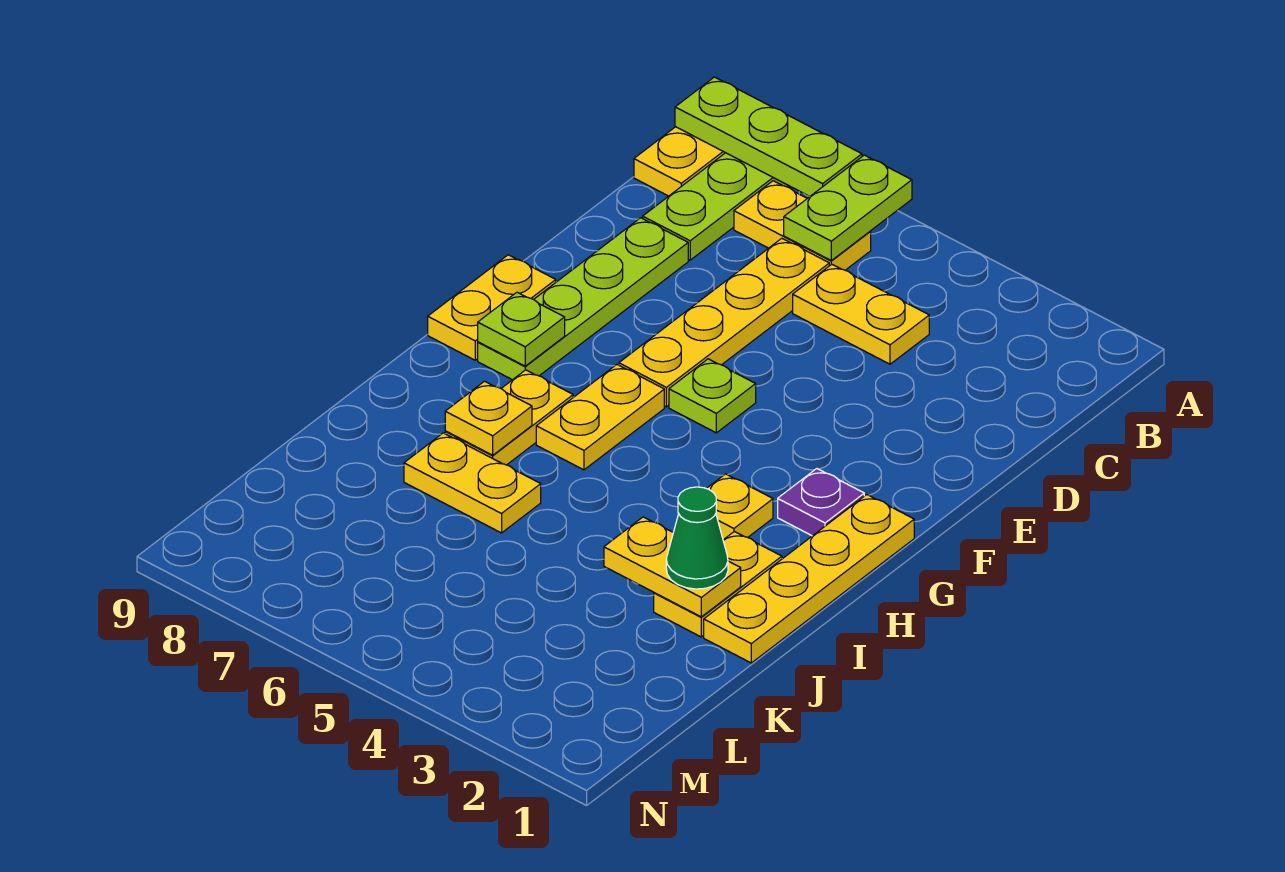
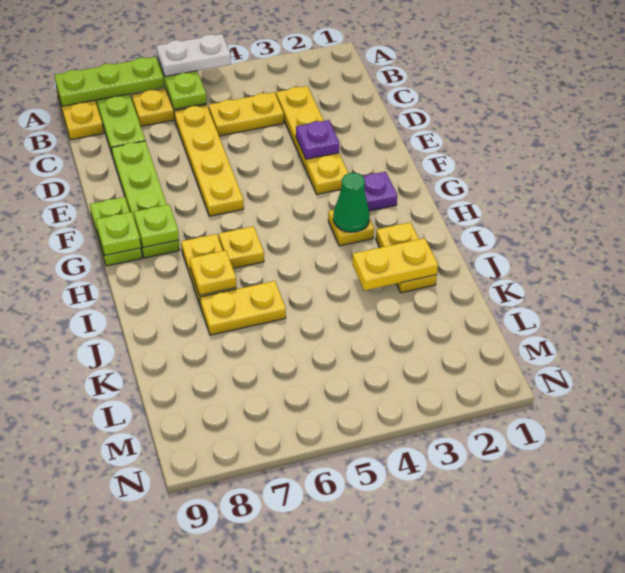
none -> white plate A5:A6 level 3
none -> purple plate E3 level 2
lime plate F5 level 1 -> lime plate G9 level 2
yellow plate F9:G9 level 1 -> lime plate F9:G9 level 1
yellow plate G1:J1 level 1 -> yellow plate C3:F3 level 1
yellow plate G6:H6 level 1 -> yellow plate H6 level 1
green cone J2 level 3 -> green cone H3 level 2

